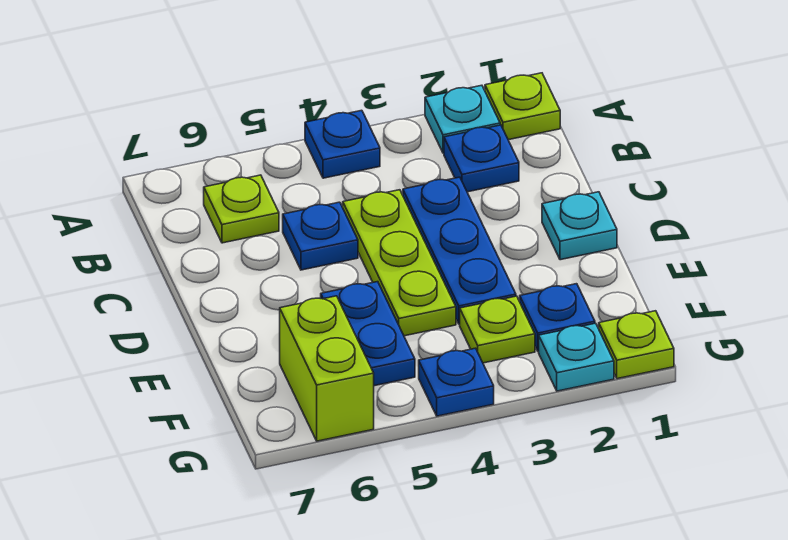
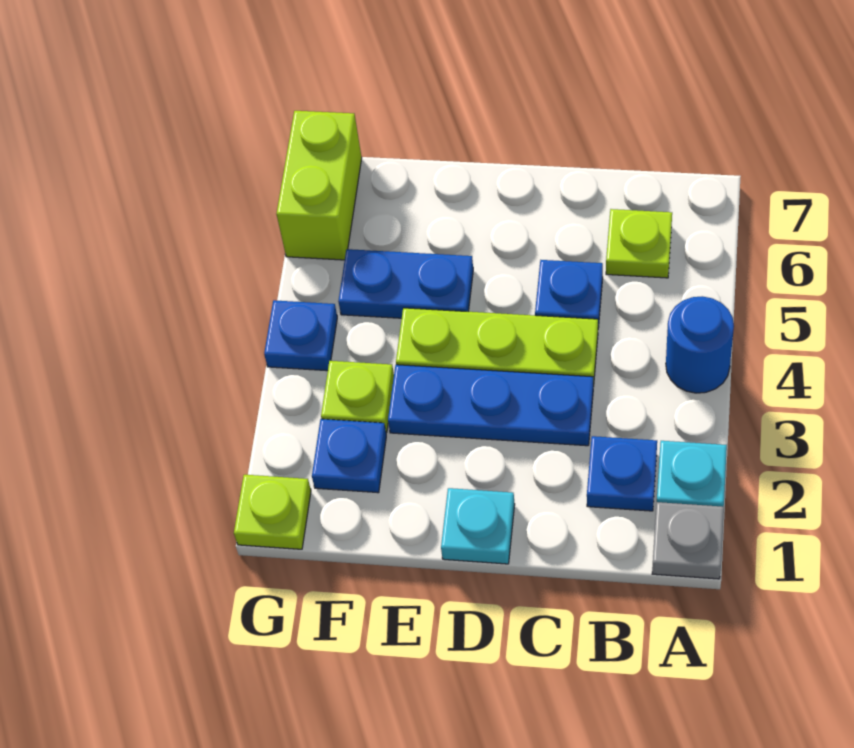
lime plate A1 level 1 -> grey plate A1 level 1
blue plate A4 level 1 -> blue round brick A4 level 1
lime brick F6:G6 level 1 -> lime brick G6:G7 level 1
cyan plate G2 level 1 -> none

